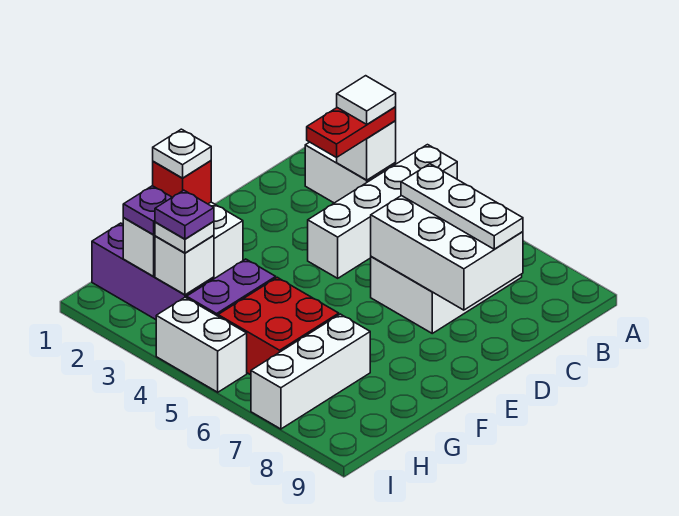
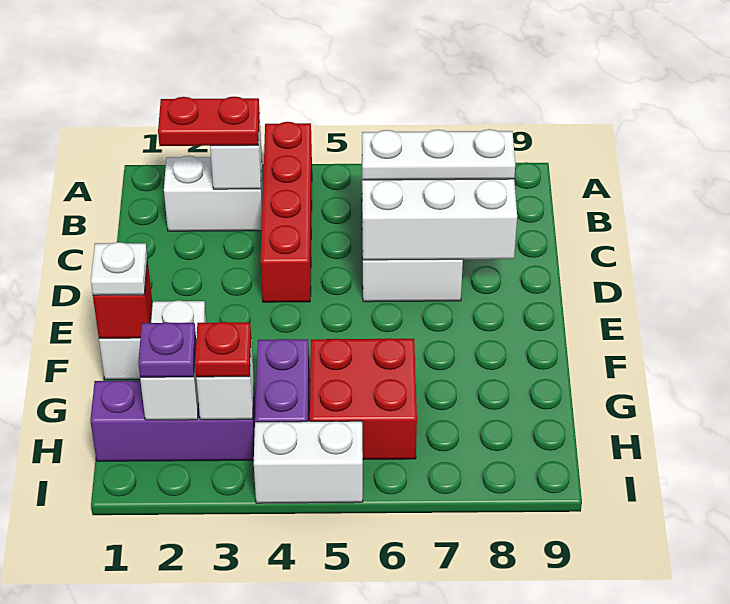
white brick A4:D4 level 1 -> red brick A4:D4 level 1
red plate B3:C3 level 3 -> red plate B2:B3 level 3
white tile B3 level 4 -> none
white brick G7:I7 level 1 -> none
white plate H3 level 3 -> red plate H3 level 3
purple plate H3 level 4 -> none

